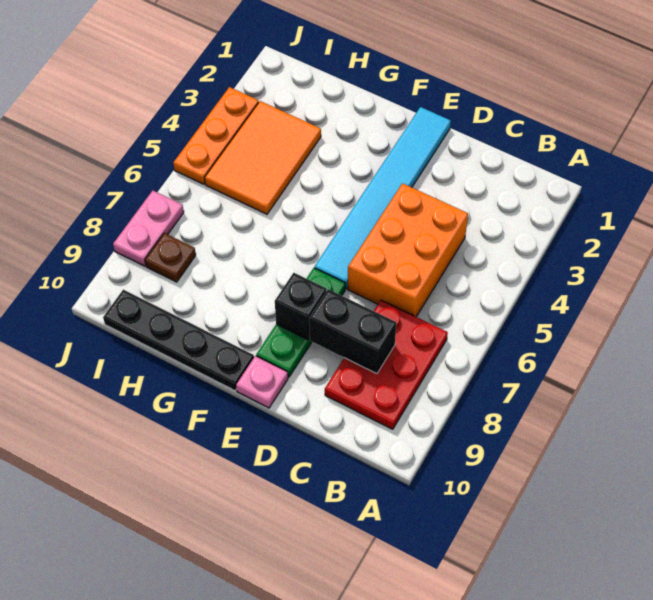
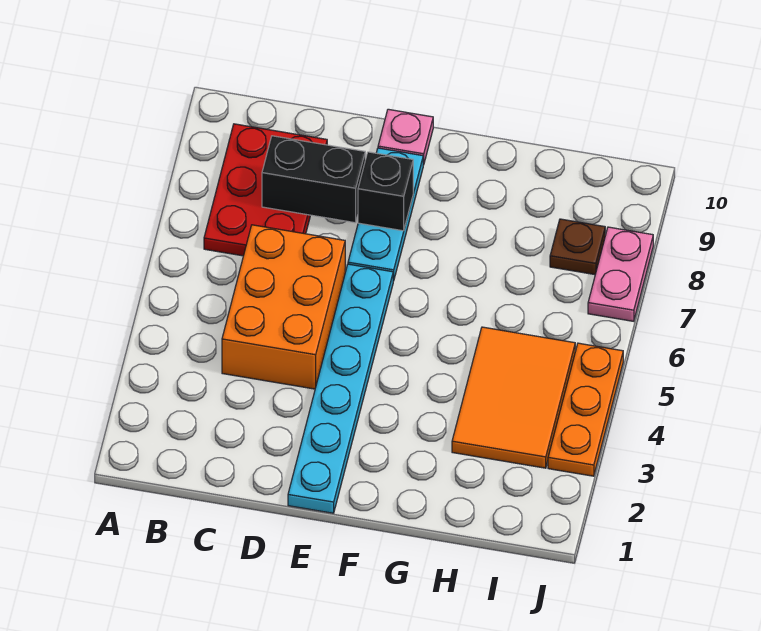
cyan tile E1:E6 level 1 -> cyan plate E1:E6 level 1
green plate E7:E9 level 1 -> cyan plate E7:E9 level 1
black plate F10:I10 level 1 -> none

